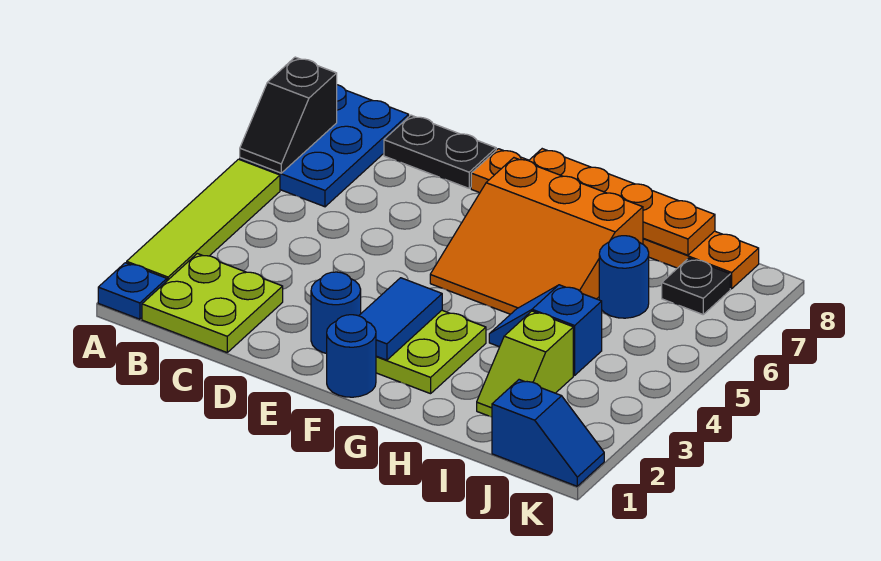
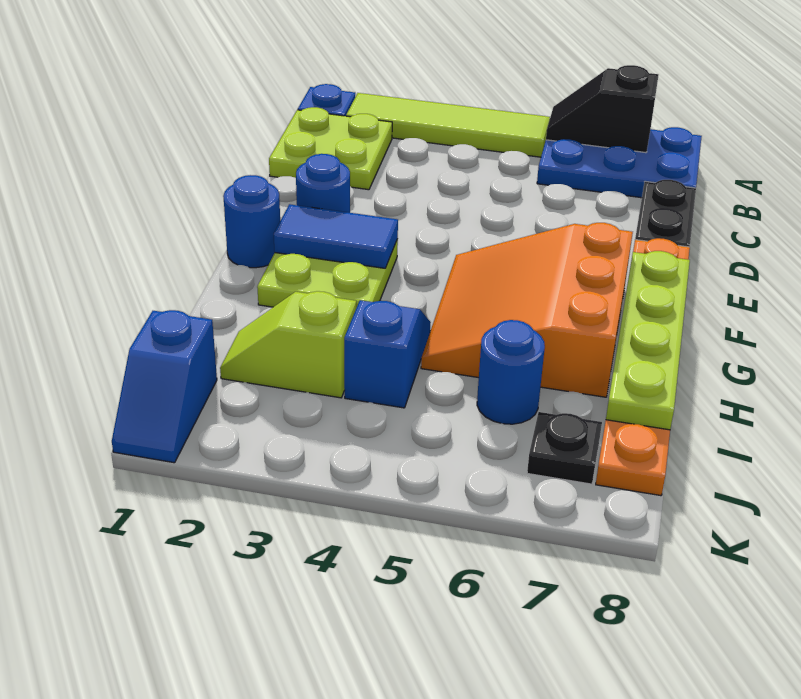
orange plate F8:I8 level 2 -> lime plate F8:I8 level 2

